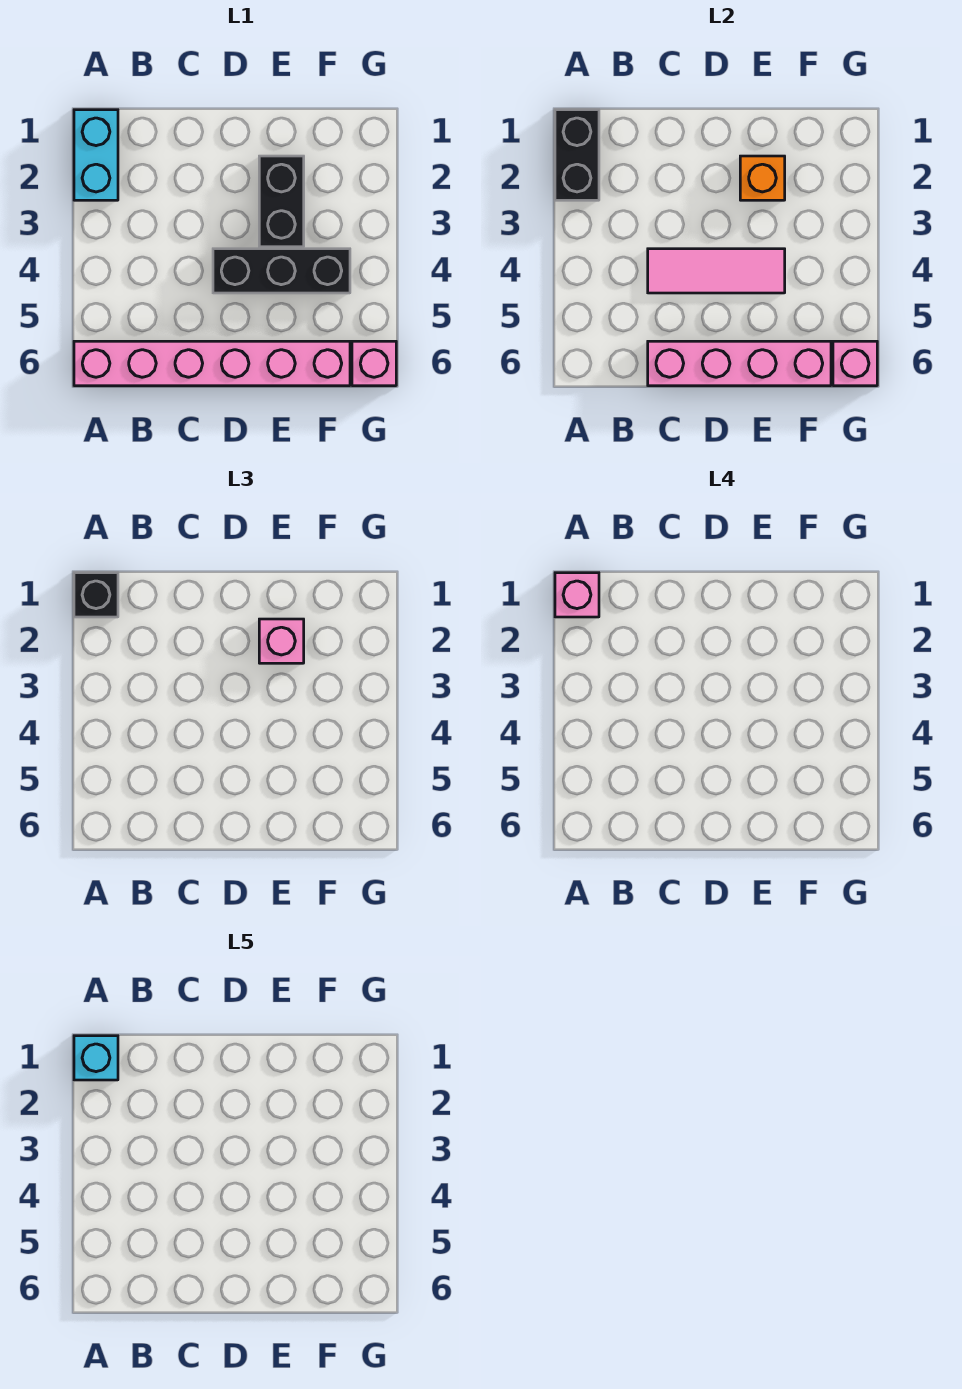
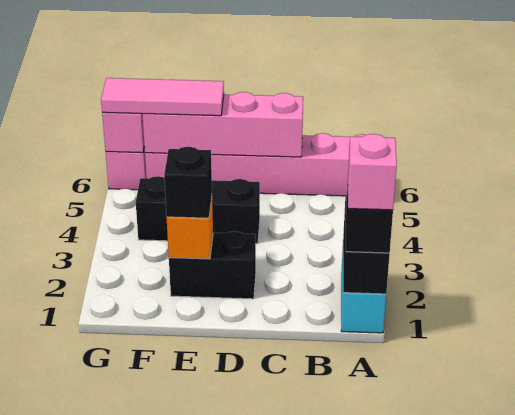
cyan brick A1 level 5 -> none
pink tile C4:E4 level 2 -> pink tile E6:G6 level 3
black brick E2:E3 level 1 -> black brick D2:E2 level 1
pink brick E2 level 3 -> black brick E2 level 3

